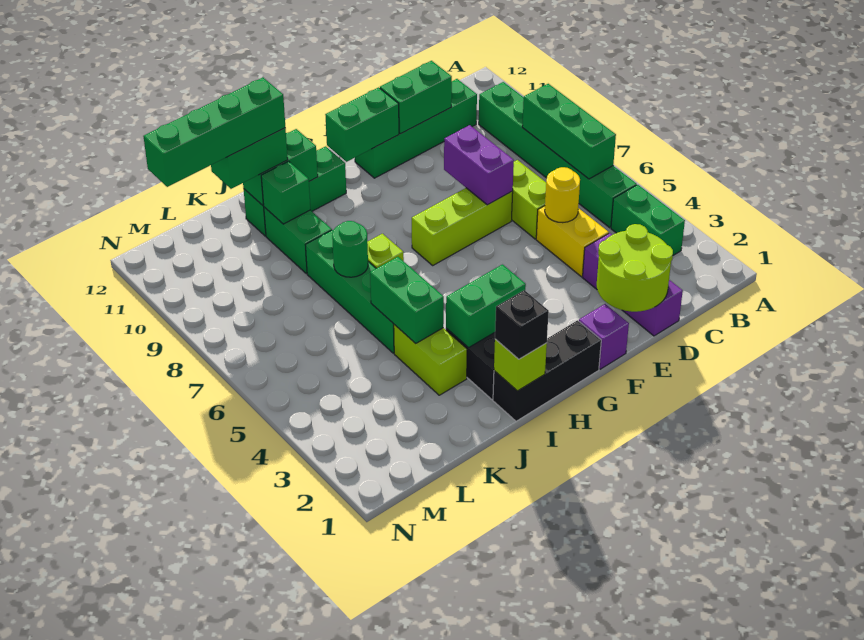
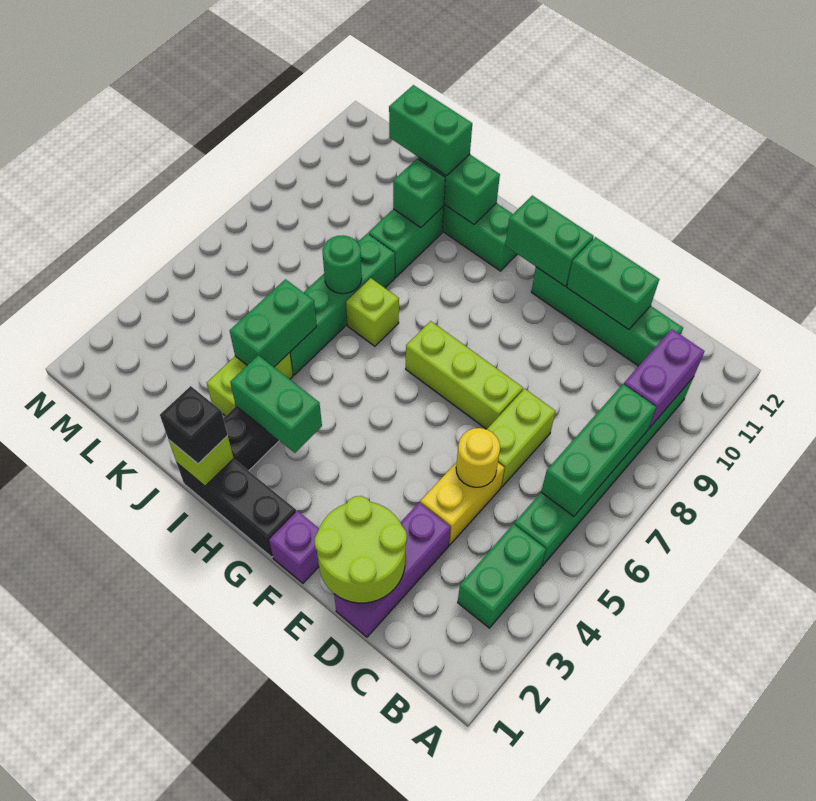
purple brick E7:E8 level 2 -> purple brick B9:B10 level 2
green brick J11:M11 level 4 -> none

